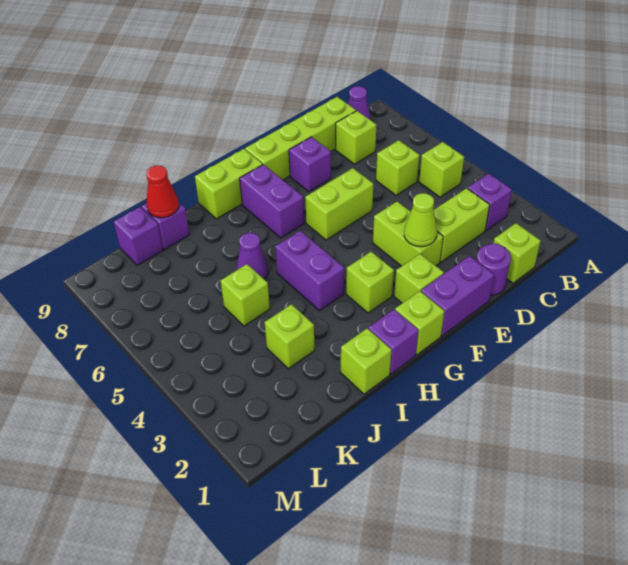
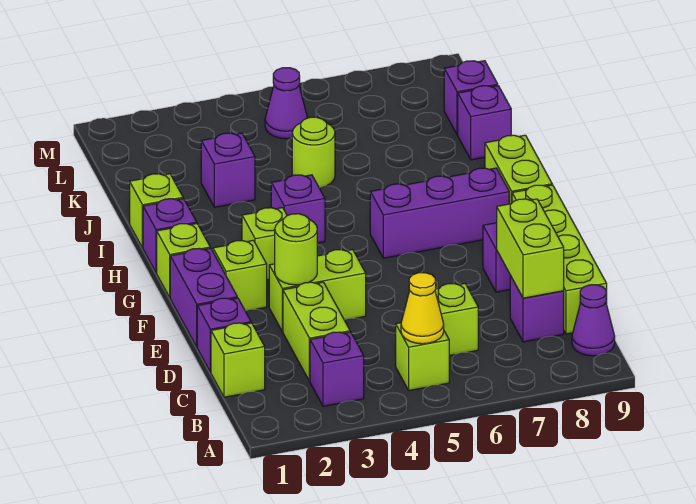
none -> yellow cone B5 level 2
lime brick C8 level 1 -> purple brick C8 level 1
purple round brick D1 level 1 -> purple brick D1 level 1
lime cone E3 level 2 -> lime round brick E3 level 2
lime brick E6:F6 level 1 -> lime brick C8:D8 level 2
purple brick G7:G8 level 1 -> purple brick G6:G8 level 1
purple brick H4:H5 level 1 -> purple brick H4 level 1
purple cone I6 level 1 -> purple cone L5 level 1
lime brick J3 level 1 -> purple brick J3 level 1
lime brick J5 level 1 -> lime round brick J5 level 1
red cone J9 level 2 -> none

